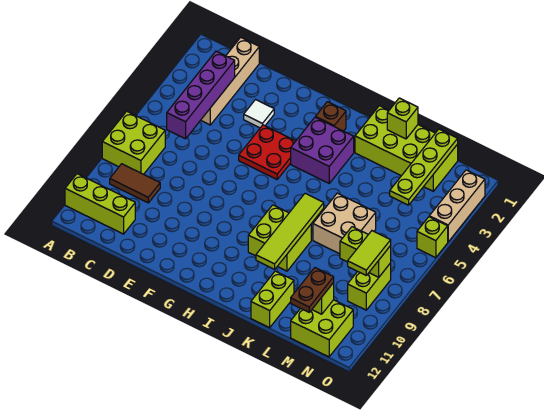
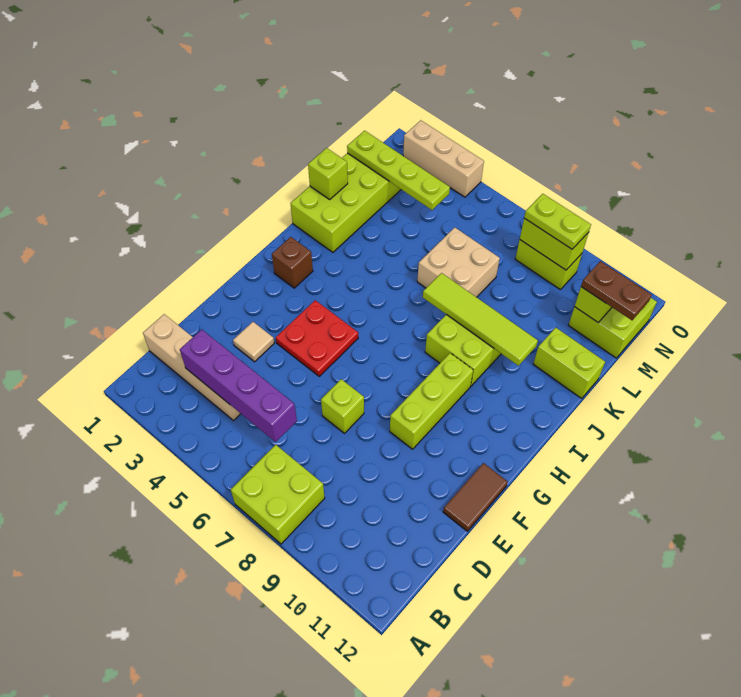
lime brick A11:C11 level 1 -> lime brick F9:H9 level 1
brown tile B9:C9 level 1 -> brown tile E12:F12 level 1
white tile E3 level 1 -> tan tile E3 level 1
purple brick H3:I4 level 1 -> none
lime brick M8:N8 level 2 -> lime brick N8:N9 level 2
lime tile N8:N9 level 3 -> lime plate N8:N9 level 3
lime brick O5 level 1 -> lime brick E7 level 1

